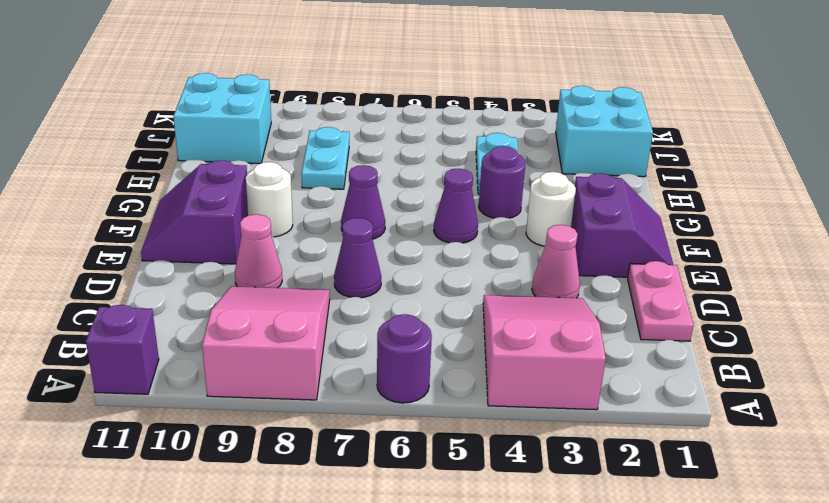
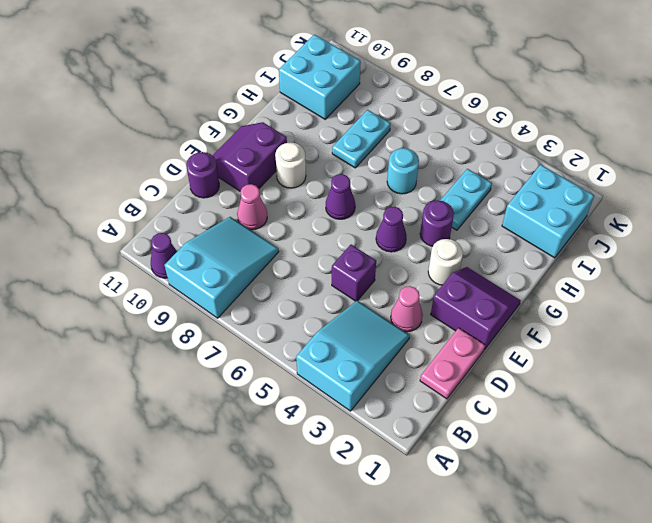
pink slope A3:C4 level 1 top A -> cyan slope A3:C4 level 1 top A
purple round brick A6 level 1 -> purple round brick D11 level 1
pink slope A8:C9 level 1 top A -> cyan slope A8:C9 level 1 top A
purple brick A11 level 1 -> purple brick D5 level 1
purple cone D7 level 1 -> purple cone A10 level 1
purple slope E1:F2 level 1 top 2 -> purple slope E1:F2 level 1 top E
none -> cyan round brick H6 level 1

